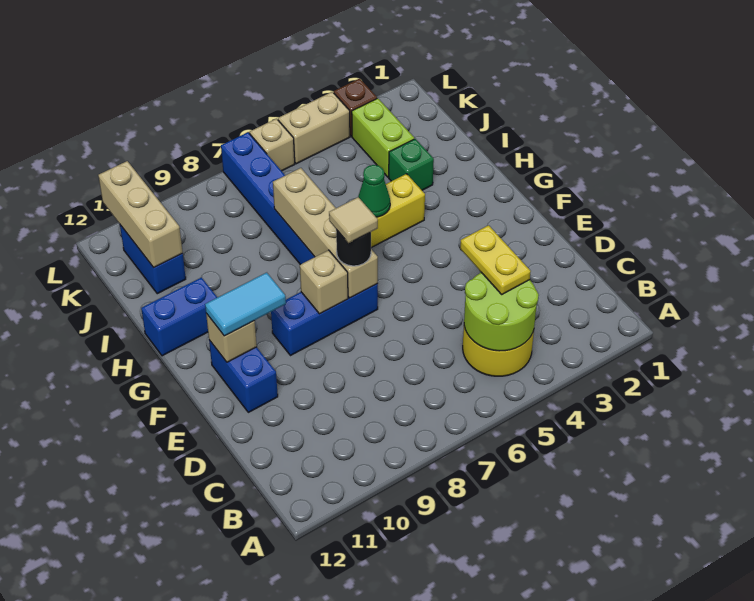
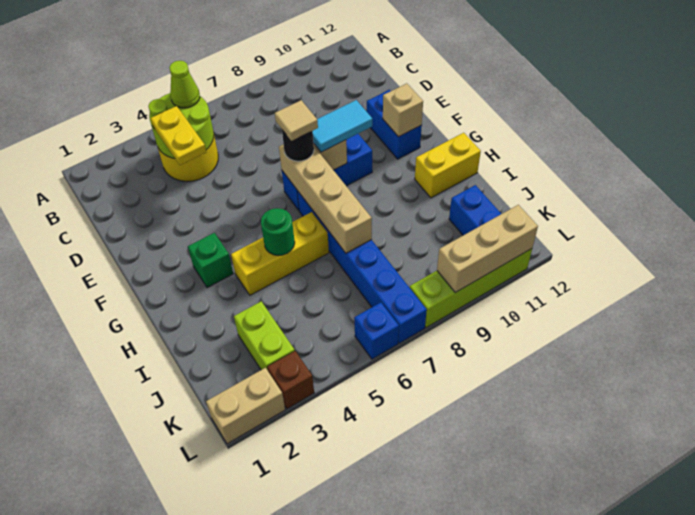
none -> lime cone B5 level 3
cyan tile F10:F11 level 3 -> cyan tile F8:F9 level 3
green cone H5 level 2 -> green round brick H5 level 2
blue brick H11:H12 level 1 -> yellow brick H11:H12 level 1
green brick I3 level 1 -> green brick G3 level 1
tan brick J11:L11 level 2 -> tan brick L9:L11 level 2
tan brick L4:L5 level 1 -> tan brick L1:L2 level 1
tan brick L6 level 1 -> blue brick L6 level 1
none -> lime brick L8:L11 level 1

